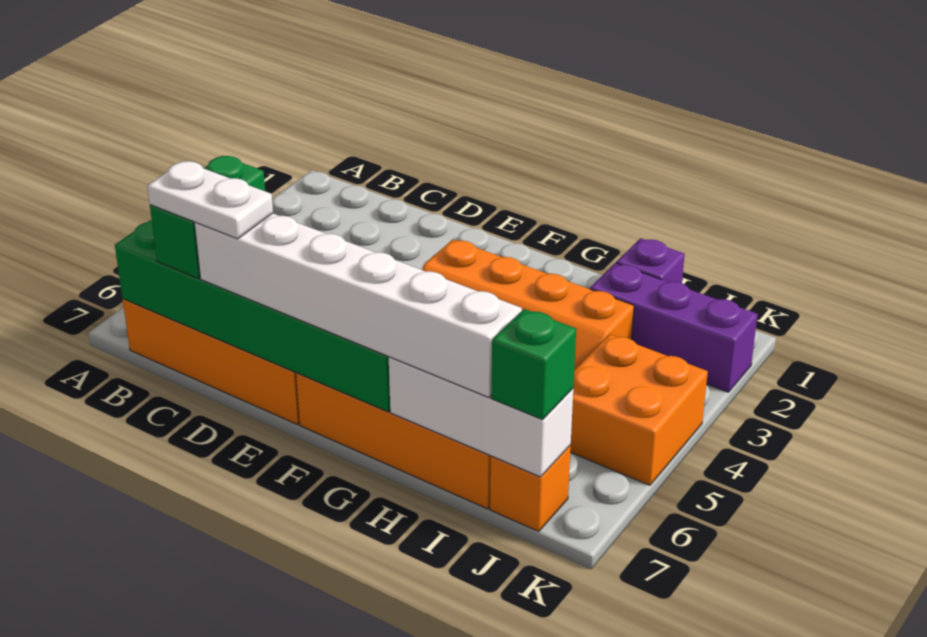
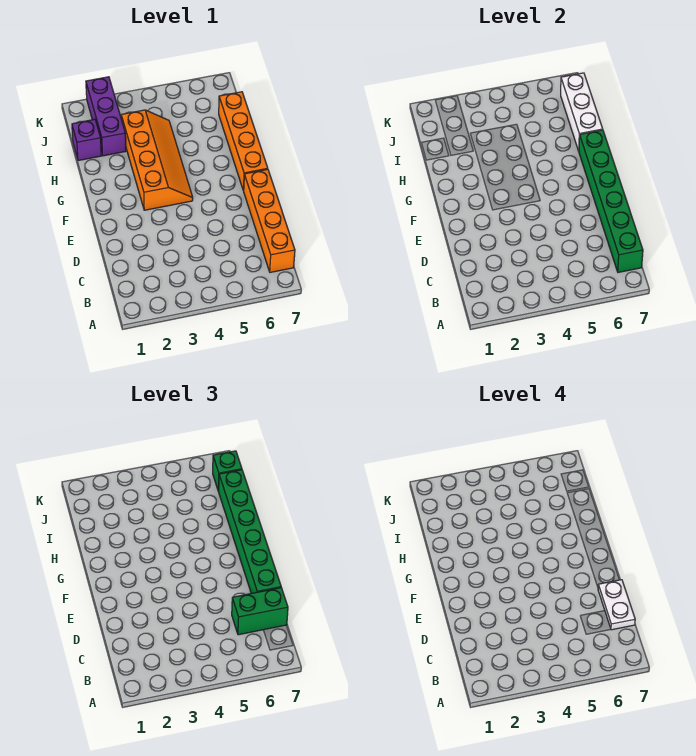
white brick D7:I7 level 3 -> green brick D7:I7 level 3
orange brick J4:K5 level 1 -> none
orange brick J7 level 1 -> none

